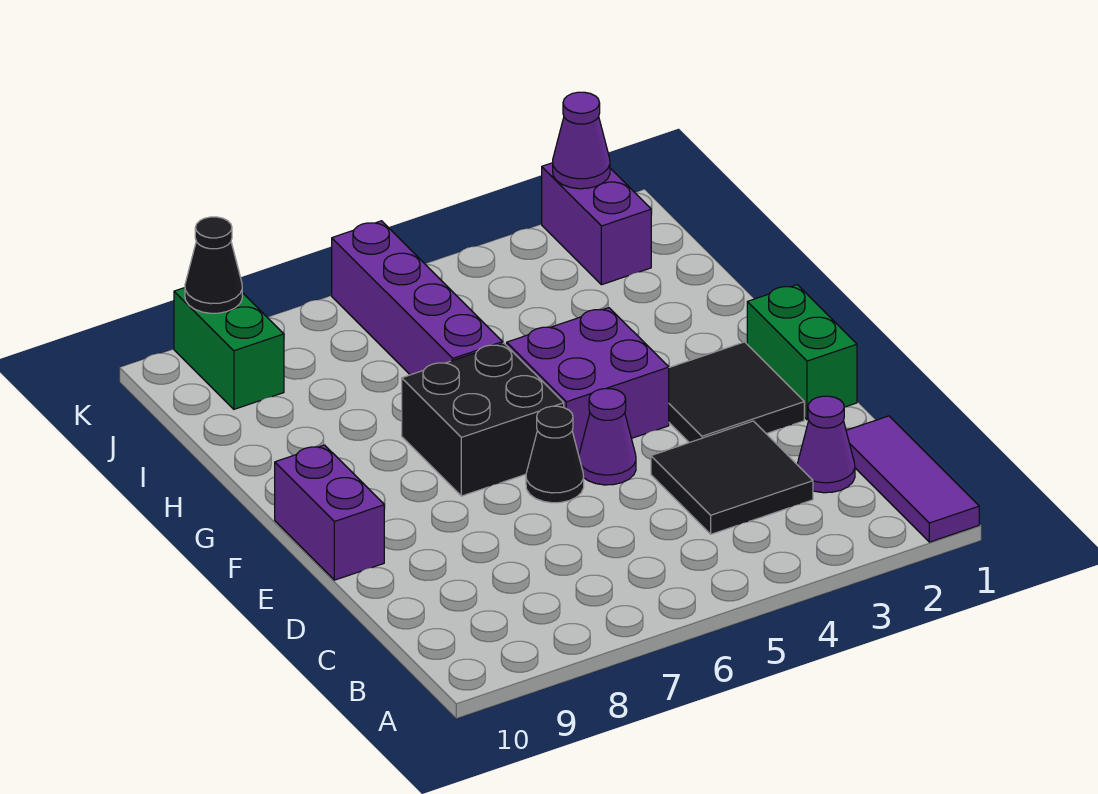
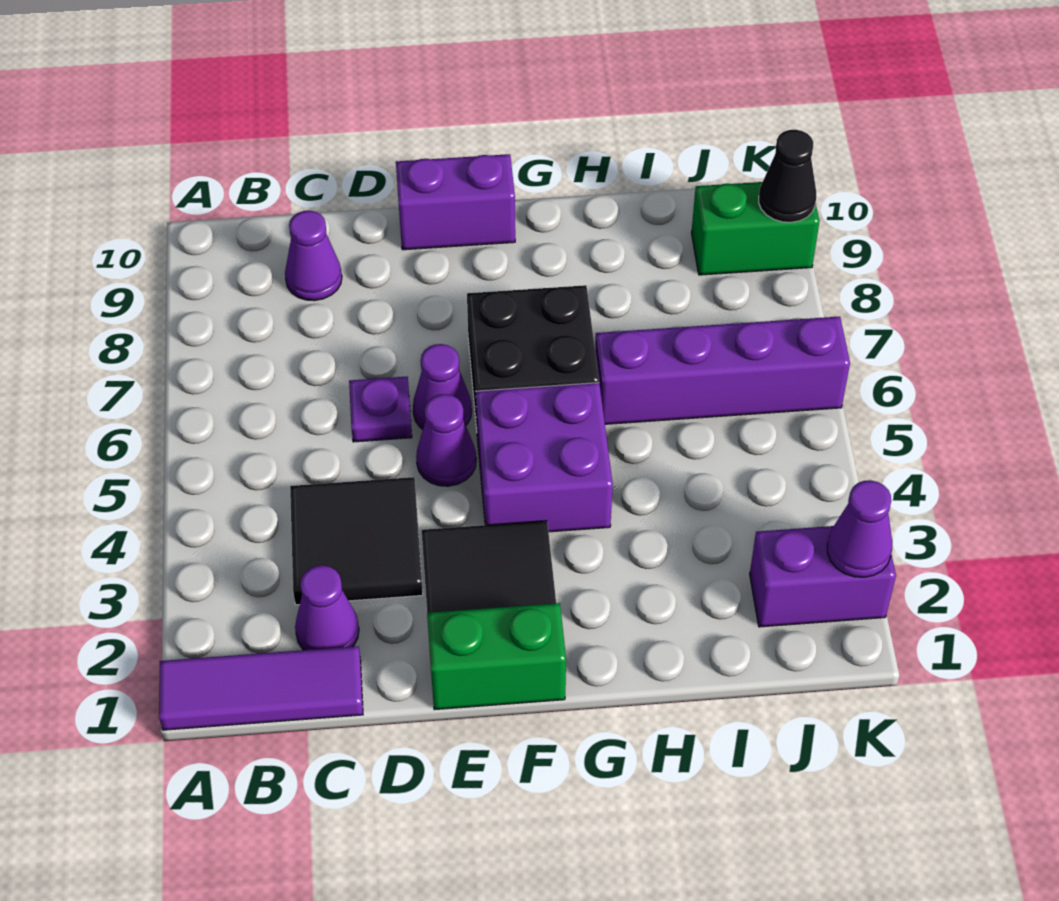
none -> purple cone C9 level 1
none -> purple plate D6 level 1
black cone E6 level 1 -> purple cone E6 level 1

